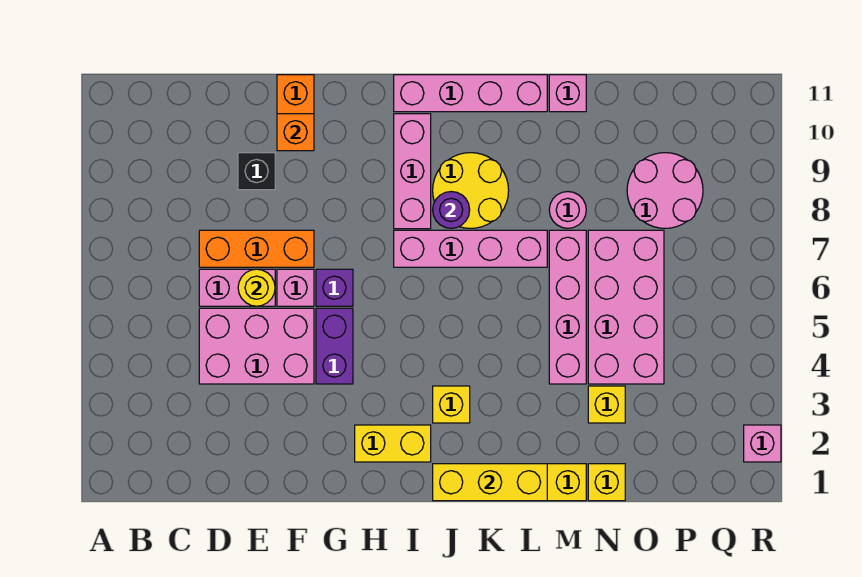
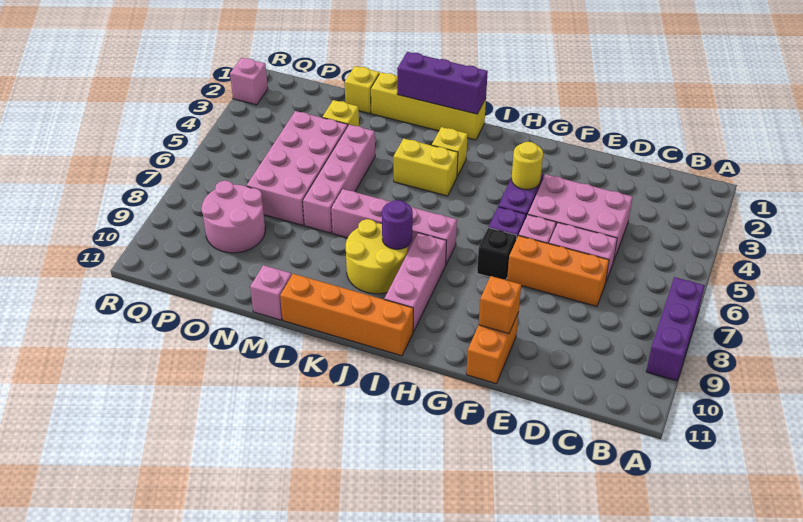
none -> purple brick A7:A9 level 1
yellow round brick E6 level 2 -> yellow round brick G4 level 2
black brick E9 level 1 -> black brick G7 level 1
yellow brick H2:I2 level 1 -> yellow brick J4:K4 level 1
pink brick I11:L11 level 1 -> orange brick I11:L11 level 1
yellow brick J1:L1 level 2 -> purple brick J1:L1 level 2
pink round brick M8 level 1 -> none

